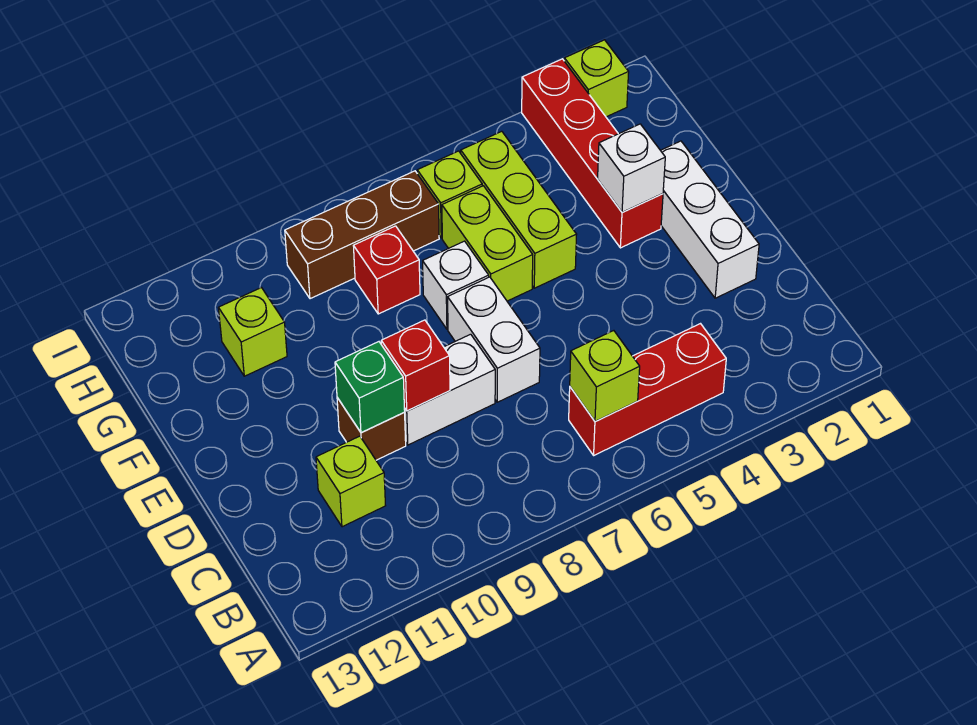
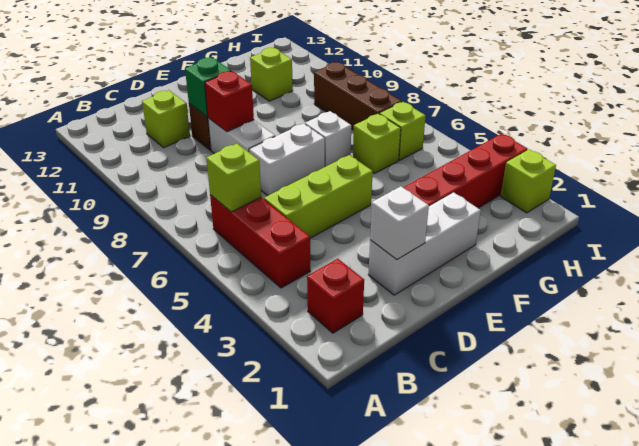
white brick F3 level 2 -> white brick D2 level 2
lime brick F5:H5 level 1 -> lime brick C5:E5 level 1
lime brick F6:G6 level 1 -> lime brick G6 level 1
red brick G8 level 1 -> red brick B2 level 1

